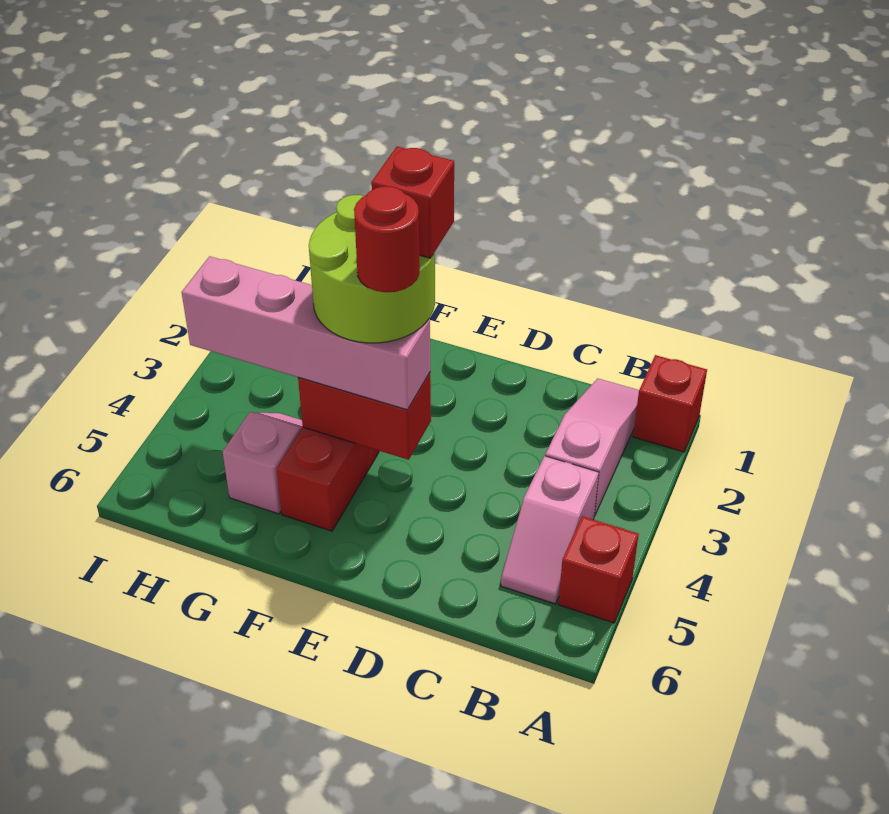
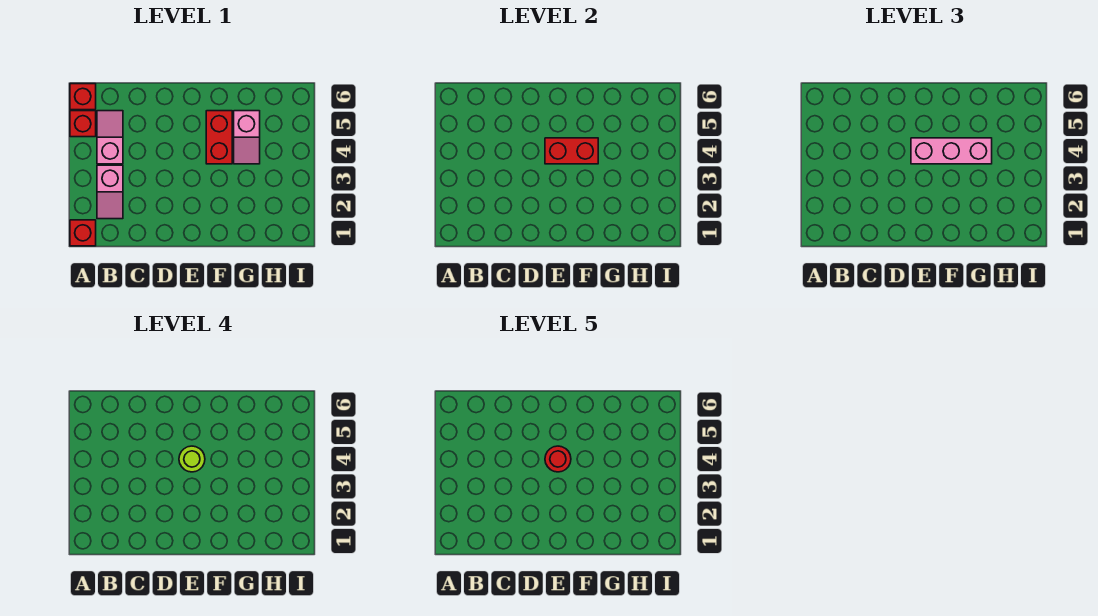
pink slope B1:B3 level 1 top 3 -> pink slope B2:B3 level 1 top 3
lime round brick E3:F4 level 4 -> lime round brick E4 level 4
red brick E3 level 5 -> red brick A6 level 1
pink brick E4:H4 level 3 -> pink brick E4:G4 level 3

